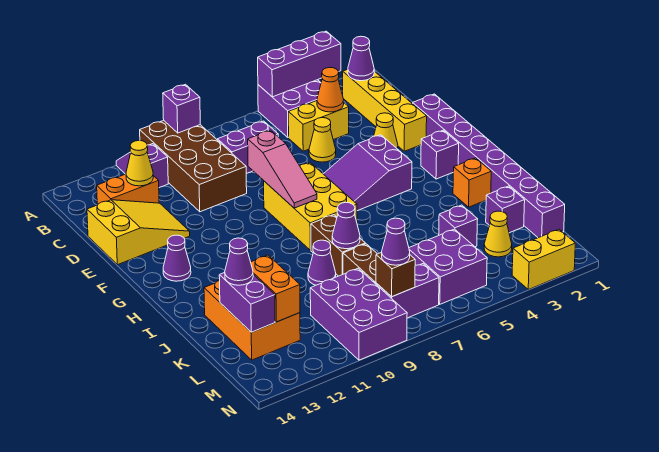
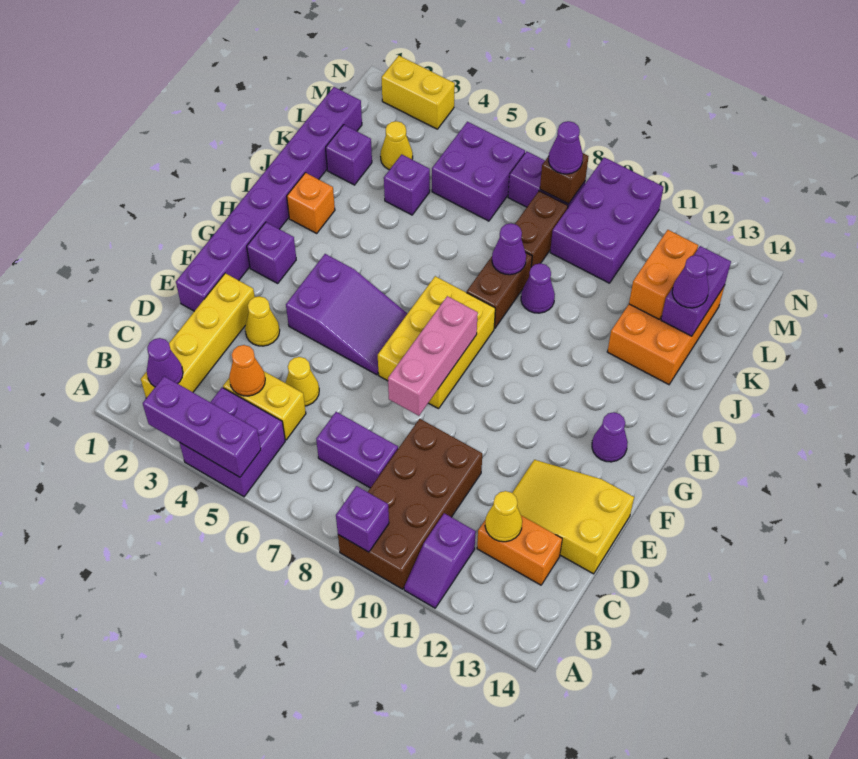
pink slope E8:G8 level 2 top E -> pink brick E8:G8 level 2

